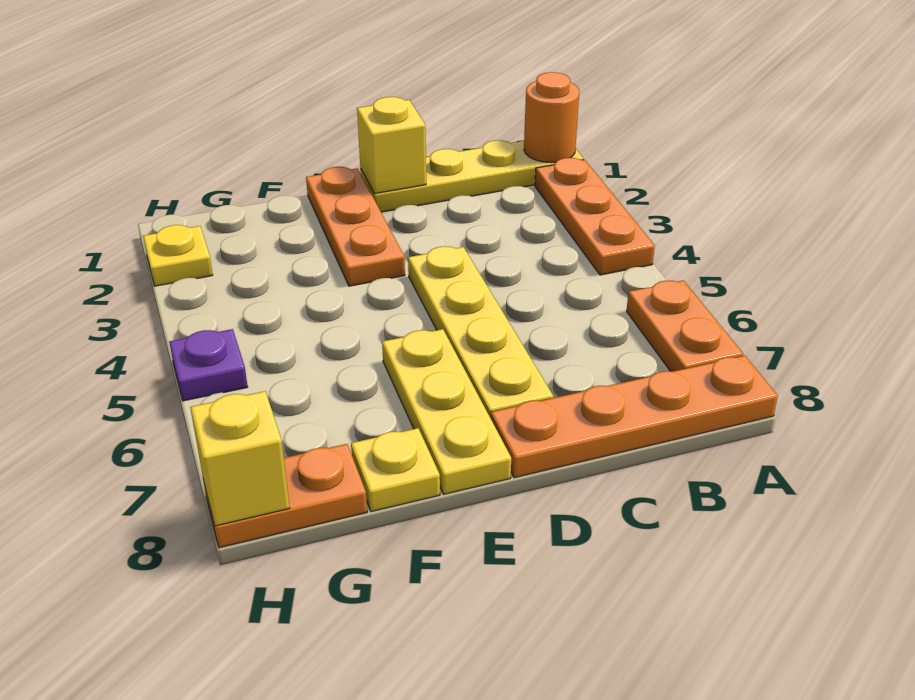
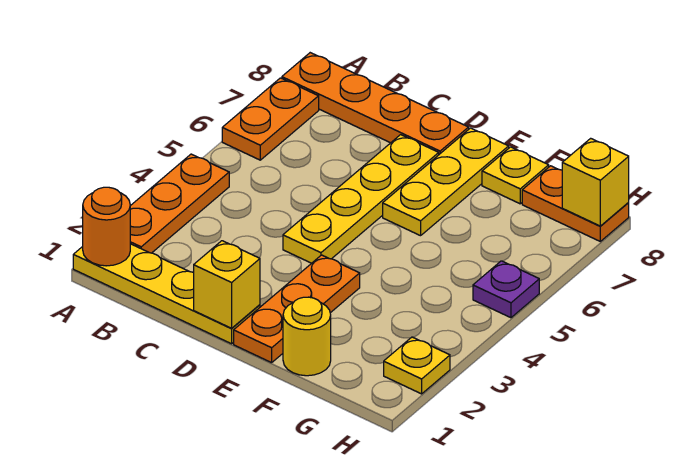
none -> yellow round brick F1 level 1

